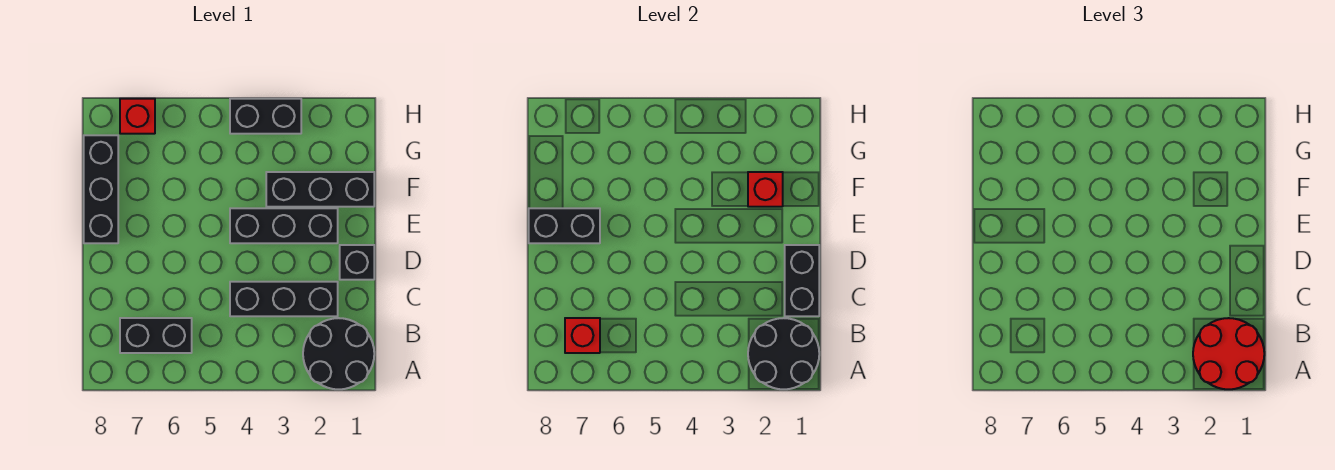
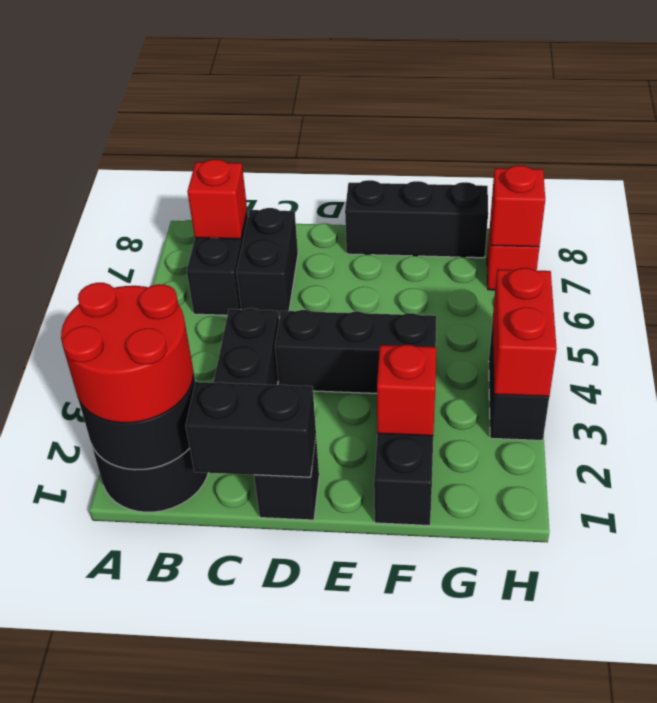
black brick E2:E4 level 1 -> black brick D4:F4 level 1
black brick E7:E8 level 2 -> black brick C6:C7 level 1
none -> red brick H3:H4 level 2
none -> red brick H7 level 2

